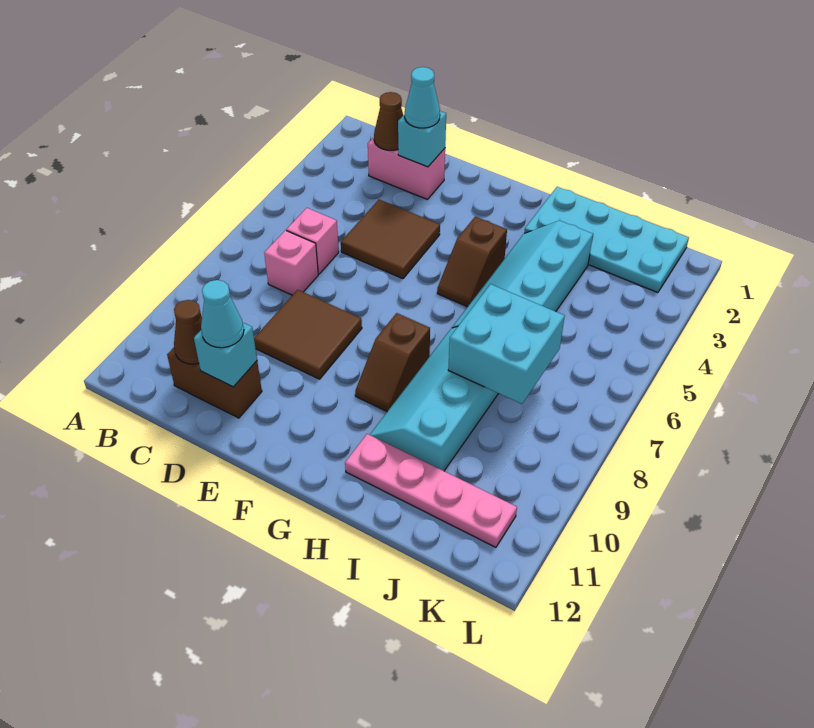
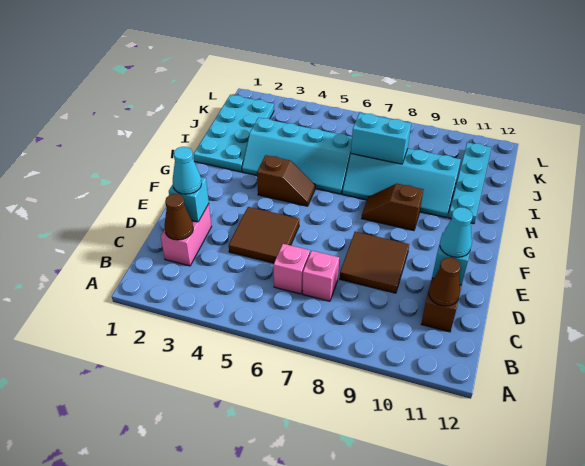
brown slope G8:G9 level 1 top 8 -> brown slope G8:G9 level 1 top 9
pink plate H11:K11 level 1 -> cyan plate H11:K11 level 1
cyan brick I7:J8 level 2 -> cyan brick I7:I8 level 2

